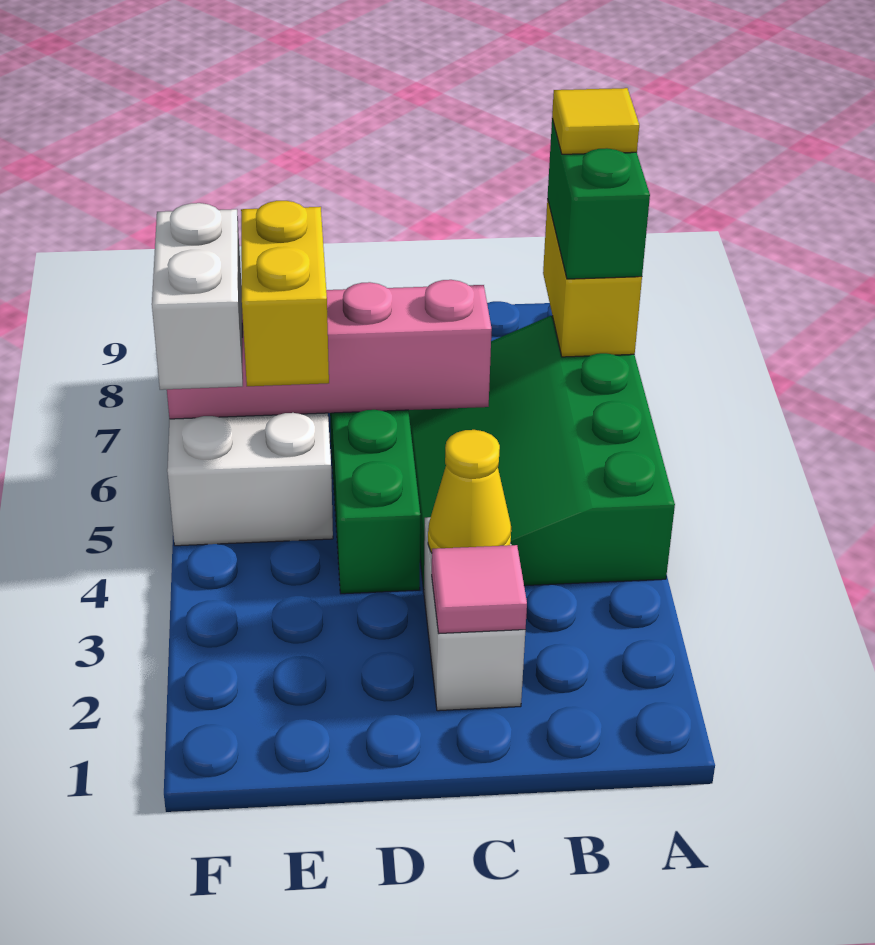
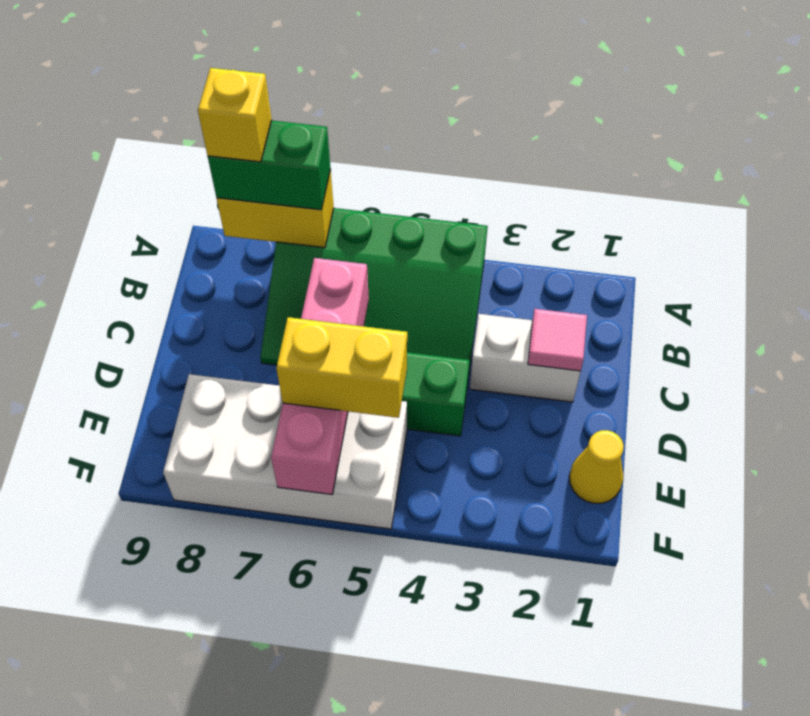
yellow tile A8 level 4 -> yellow brick A8 level 4
yellow cone C3 level 2 -> yellow cone E1 level 1
white brick F5:F6 level 3 -> none

